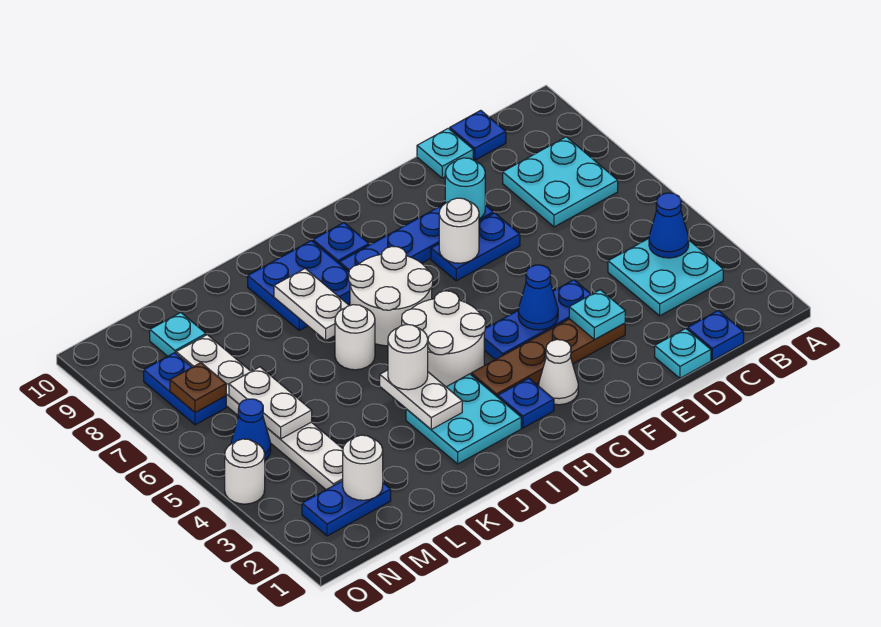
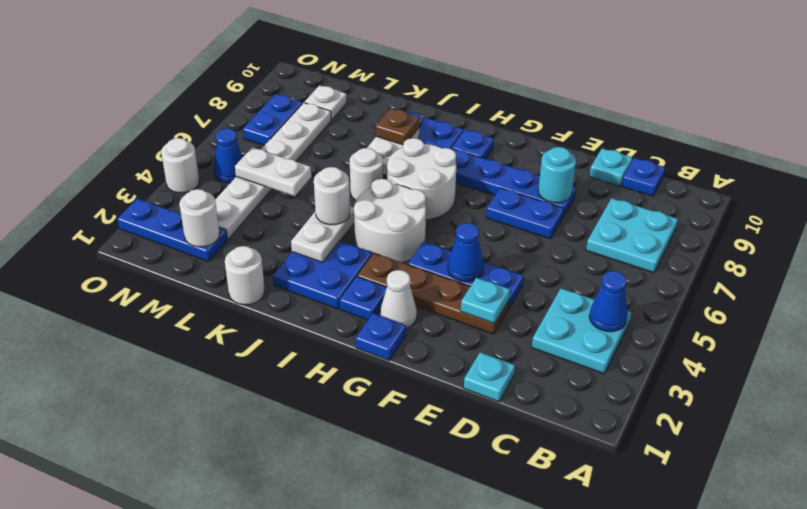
blue plate C1 level 1 -> blue plate G1 level 1
white round brick F7 level 2 -> white round brick K1 level 1
cyan plate I2:J3 level 1 -> blue plate I2:J3 level 1
blue plate M2:N2 level 1 -> blue plate M2:O2 level 1
white plate M5:M6 level 2 -> white plate L5:M5 level 2
cyan plate M9 level 1 -> white plate M9 level 1
brown plate N7 level 2 -> brown plate J8 level 3

